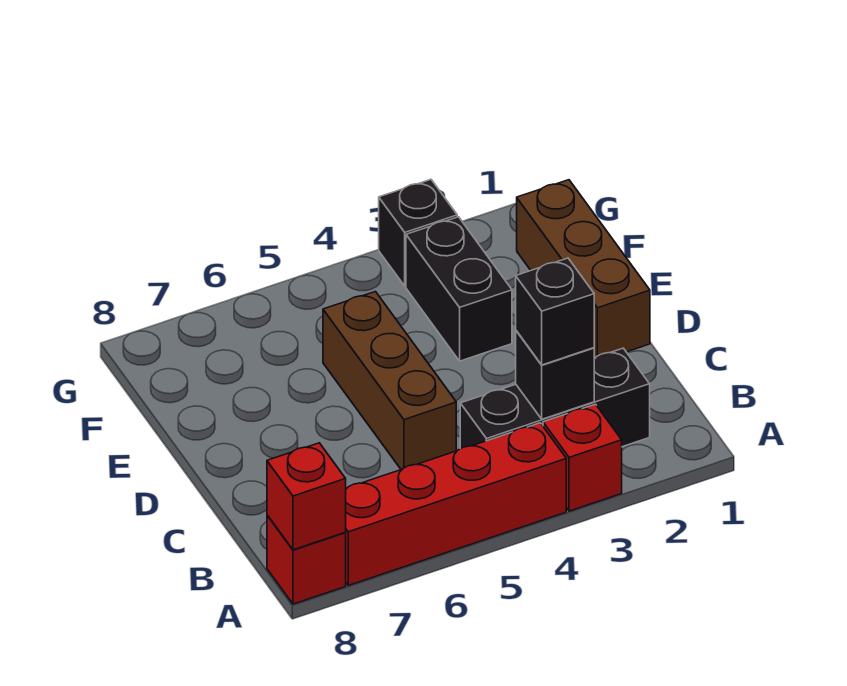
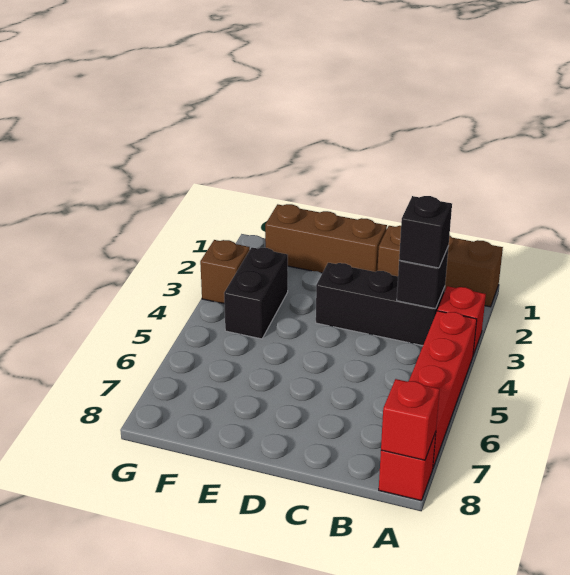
black brick B2:B4 level 1 -> black brick B3:D3 level 1
brown brick C5:E5 level 1 -> brown brick A1:C1 level 1
black brick E3:F3 level 1 -> black brick F3:F4 level 1
black brick G3 level 1 -> brown brick G3 level 1

